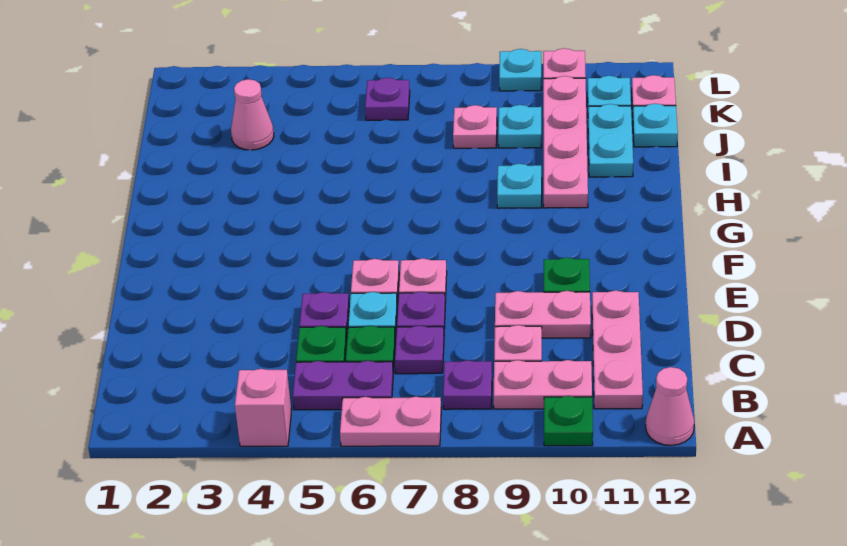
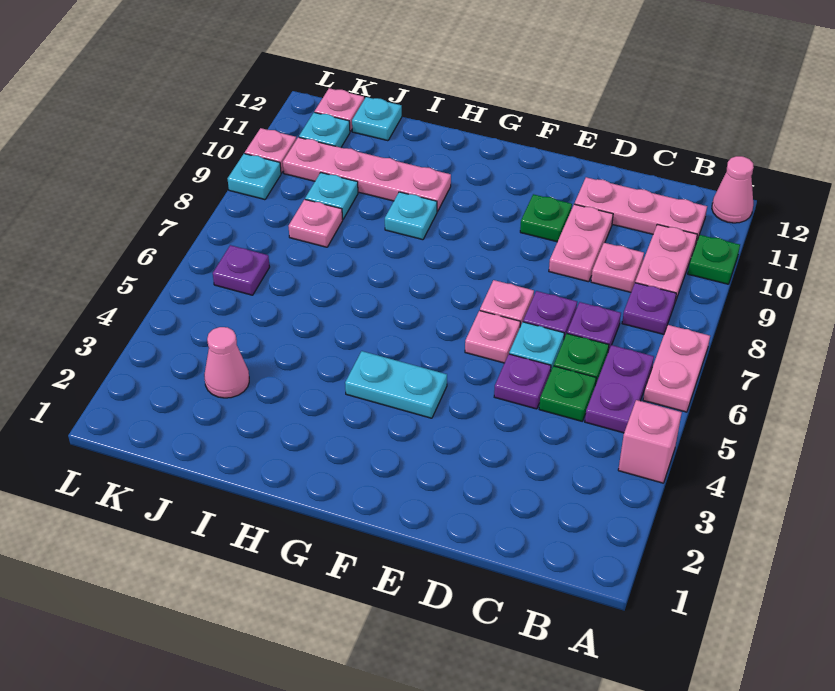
cyan plate I11:J11 level 1 -> cyan plate F4:G4 level 1

